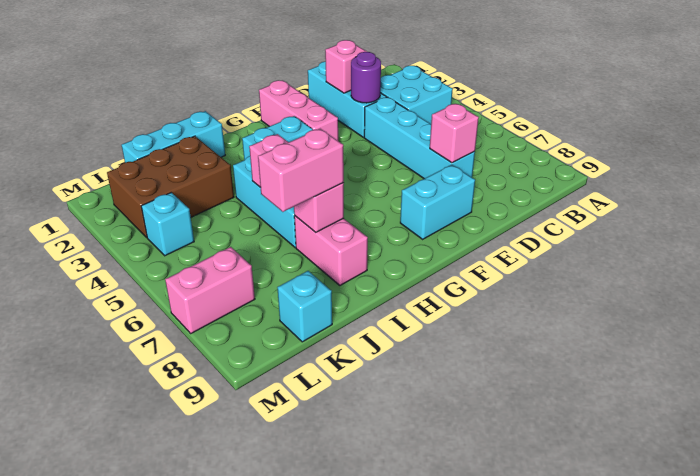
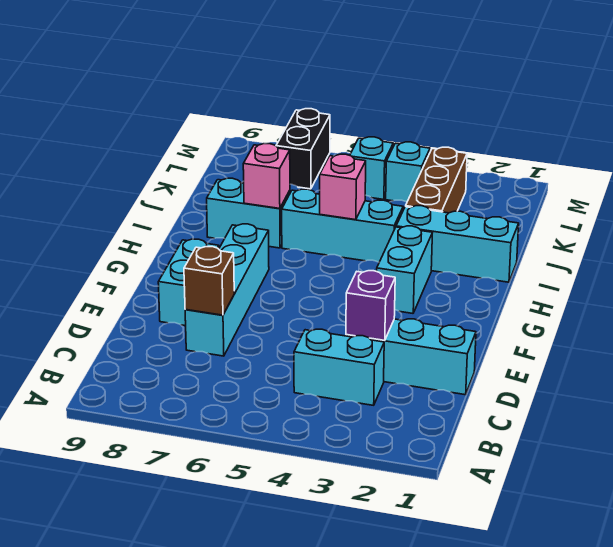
cyan brick B3:C4 level 1 -> cyan brick C3:C4 level 1
pink brick D2 level 2 -> none
purple round brick D3 level 2 -> purple brick D3 level 2
cyan brick D4:D7 level 1 -> cyan brick D7:G7 level 1
pink brick D7 level 2 -> brown brick D7 level 2
pink brick F1:F3 level 1 -> none
cyan brick I1:K1 level 1 -> cyan brick I1:I3 level 1
pink brick I7:I8 level 1 -> cyan brick I7:I8 level 1
pink brick I7:J7 level 3 -> none
brown brick J2:L3 level 1 -> brown brick J3:L3 level 1
cyan brick K9 level 1 -> cyan brick L5 level 1
pink brick L7:M7 level 1 -> black brick L7:M7 level 1

